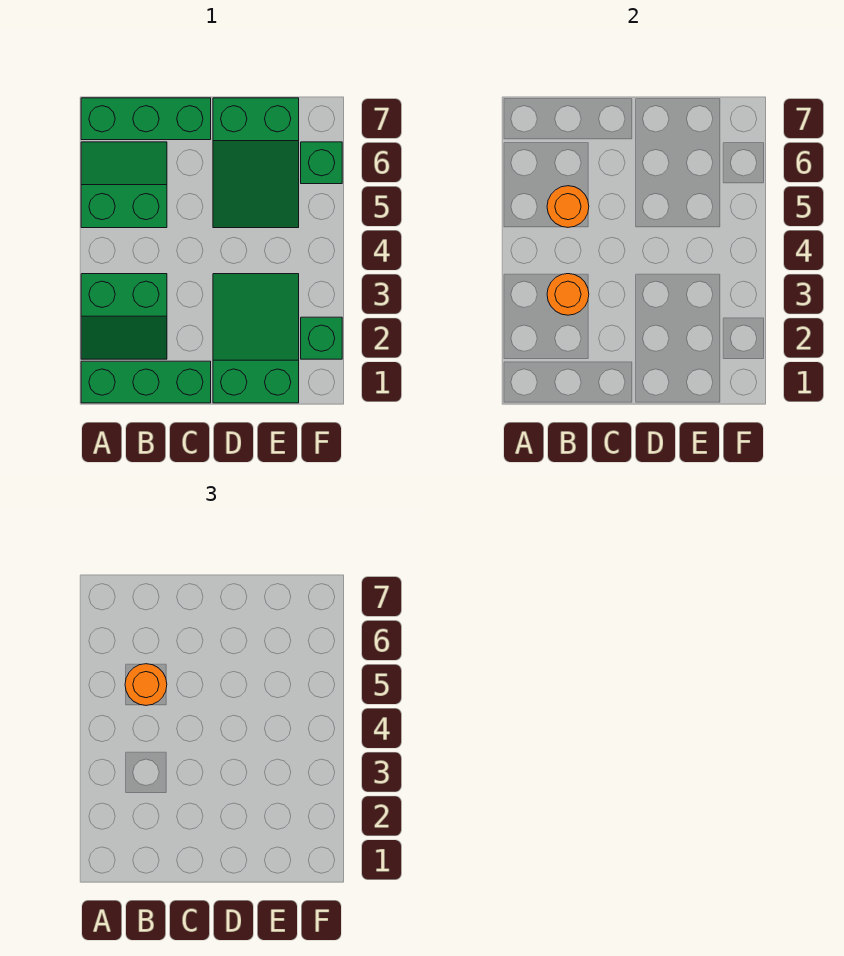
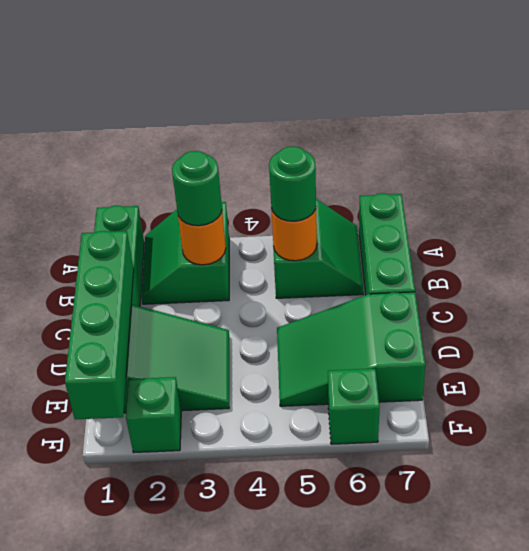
none -> green round brick B3 level 3
orange round brick B5 level 3 -> green round brick B5 level 3
none -> green brick C1:F1 level 2

